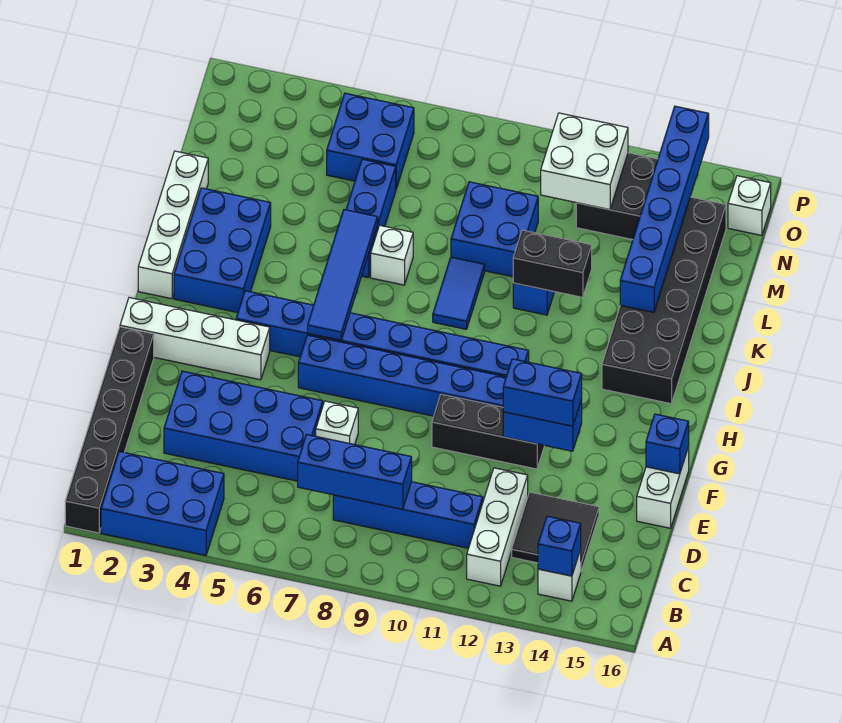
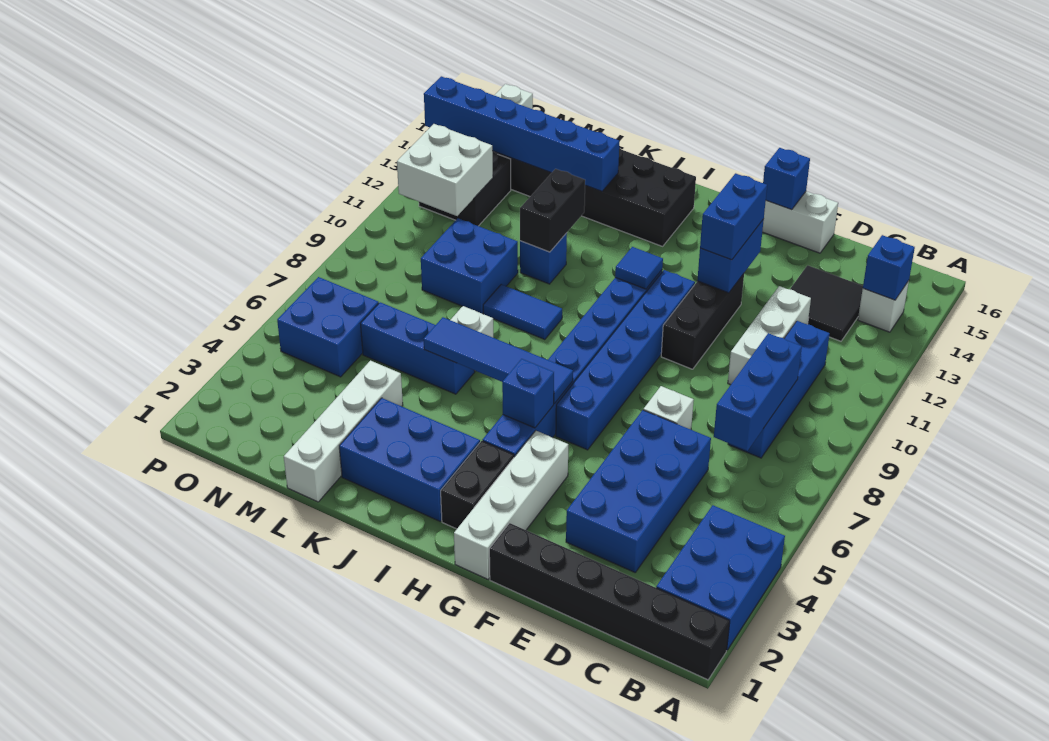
white brick B12:D12 level 1 -> white brick D10:D12 level 1
none -> black brick H2:H3 level 1
none -> blue brick H5 level 2
none -> blue tile H11 level 2
white brick I1:L1 level 1 -> white brick L1:L4 level 1

